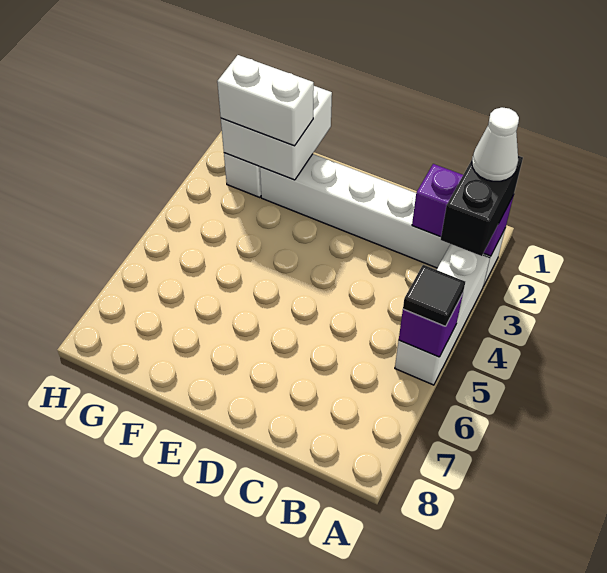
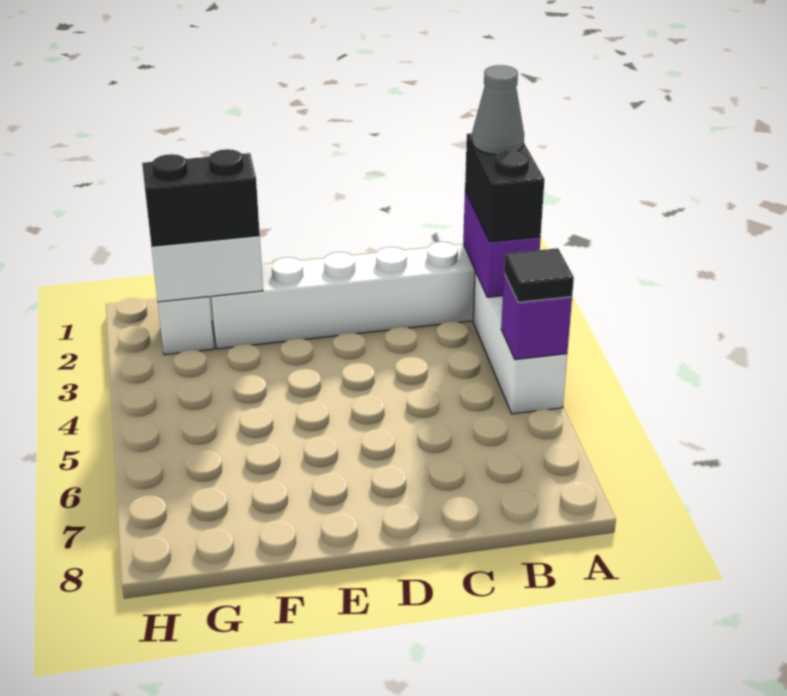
purple brick A2:B2 level 2 -> purple brick A2:A3 level 2
white cone A2 level 4 -> grey cone A2 level 4
white brick F2:G2 level 3 -> black brick F2:G2 level 3

